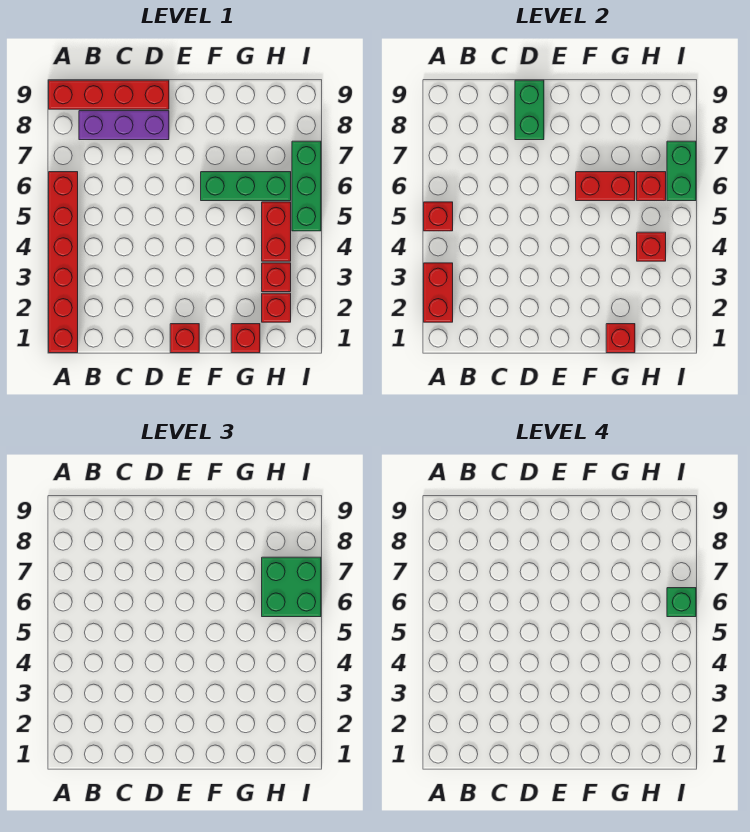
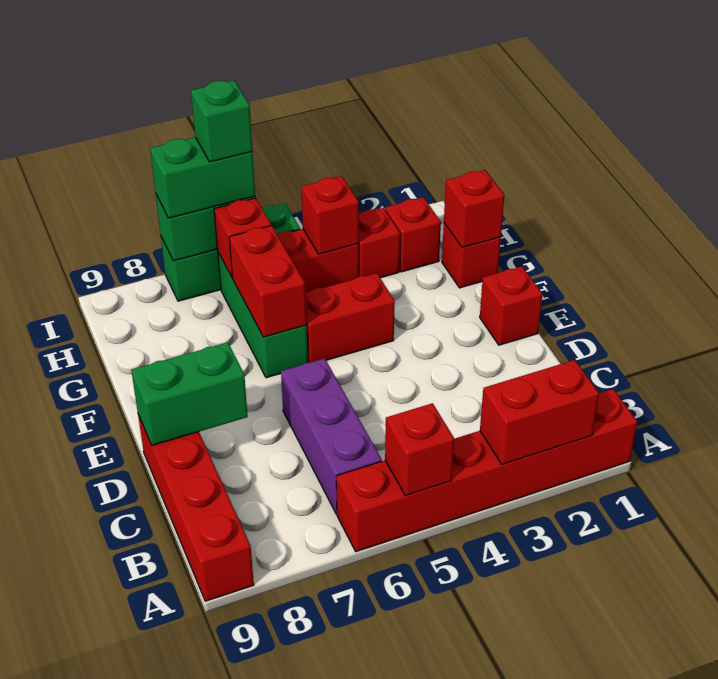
purple brick B8:D8 level 1 -> purple brick B6:D6 level 1
none -> red brick F4:F5 level 1
green brick H6:I7 level 3 -> green brick I6:I7 level 3

